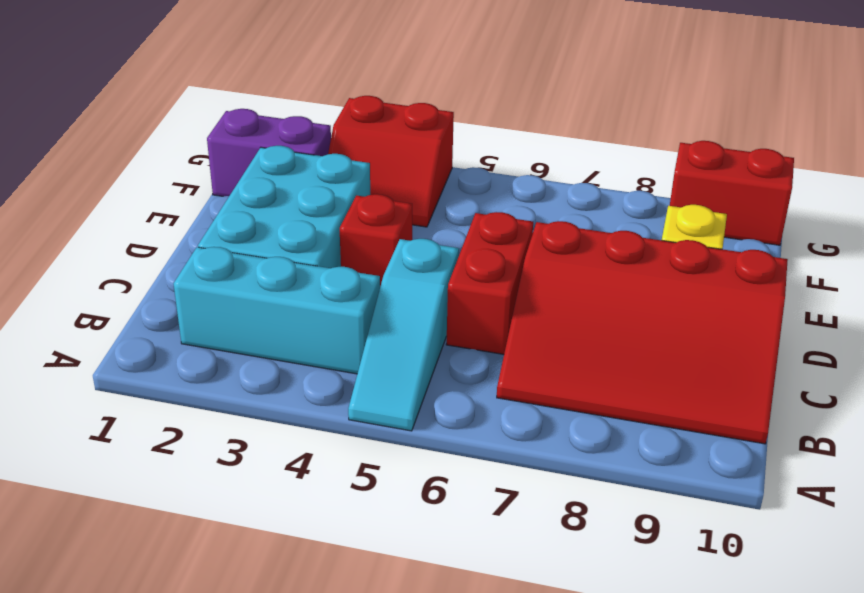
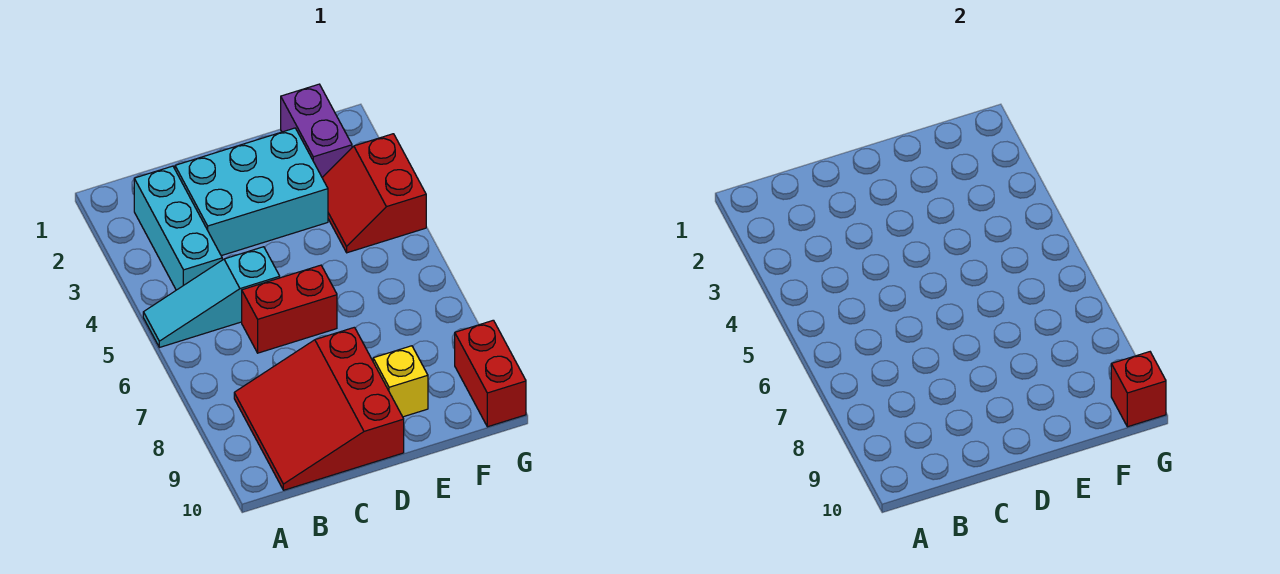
red slope B7:D10 level 1 top D -> red slope B8:D10 level 1 top D
red brick D4 level 1 -> red brick G10 level 2

